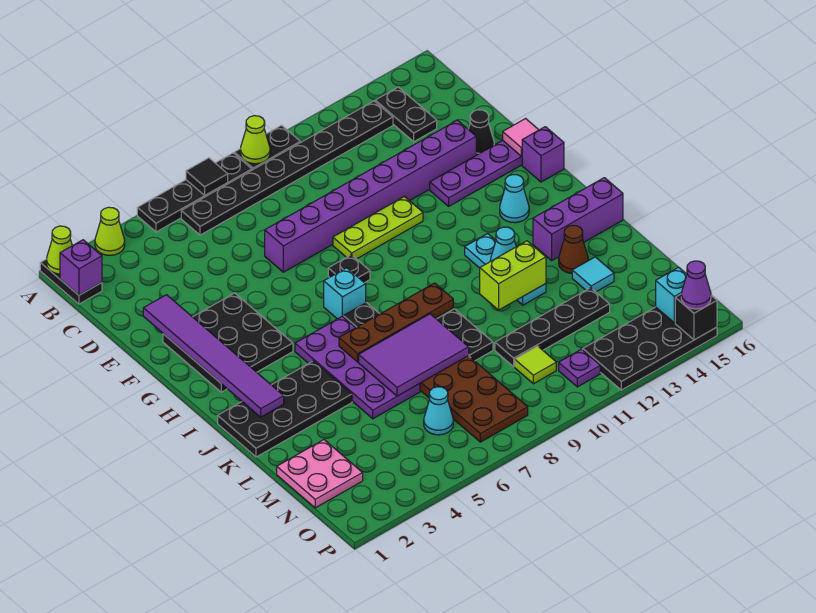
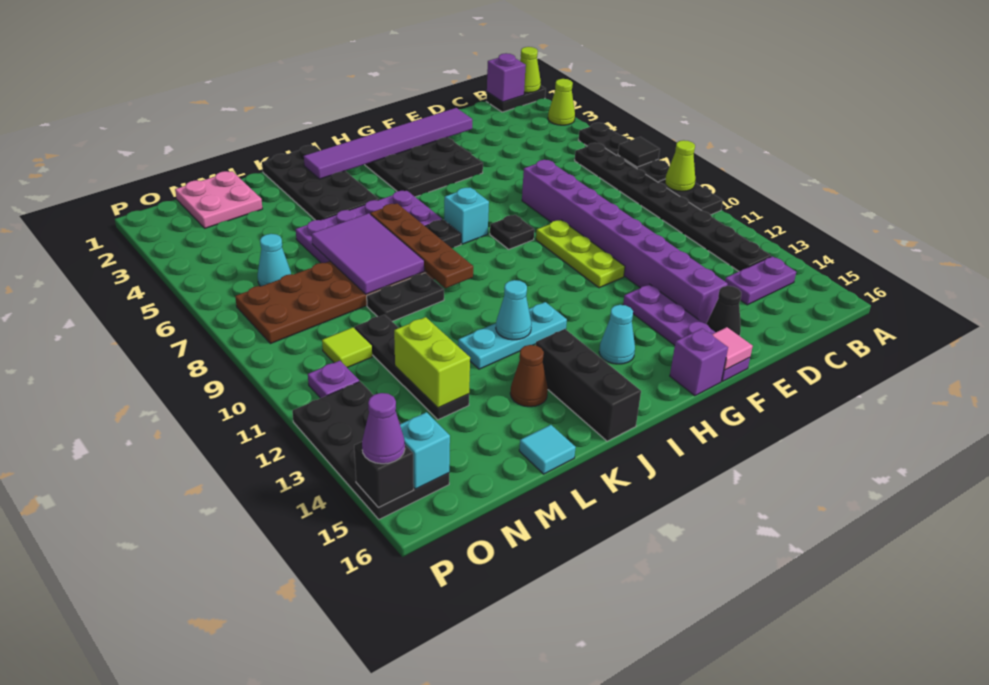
black plate B14:C14 level 1 -> purple plate B14:C14 level 1
purple brick J14:J16 level 1 -> black brick J14:J16 level 1
lime brick K11:K12 level 2 -> lime brick M12:M13 level 2
cyan tile L14 level 1 -> cyan tile L16 level 1

